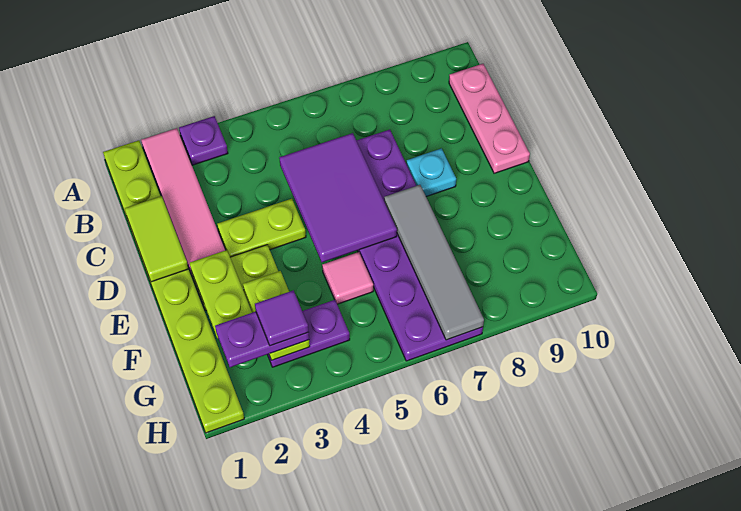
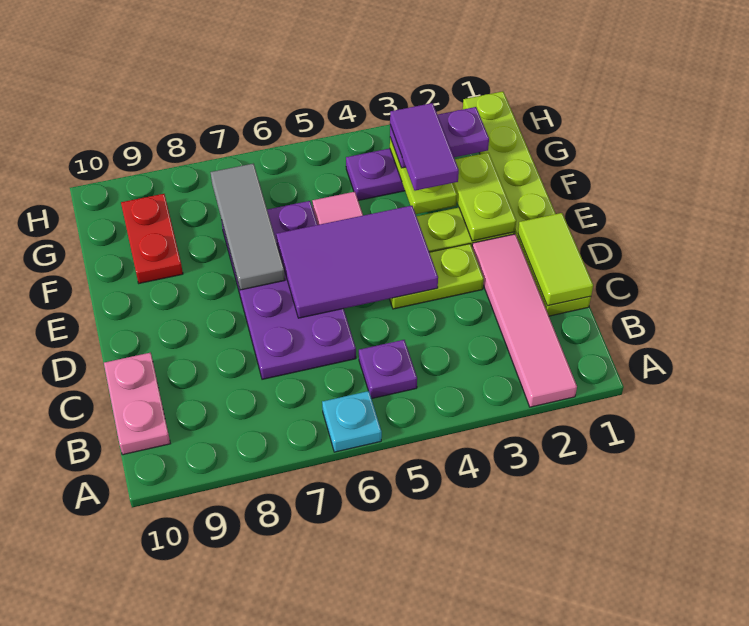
lime plate A1:H1 level 1 -> lime plate C1:H1 level 1
purple plate A3 level 1 -> purple plate B5 level 1
pink plate B10:D10 level 1 -> pink plate B10:C10 level 1
purple tile C5:E6 level 2 -> purple tile D4:E6 level 2
purple plate C6:H7 level 1 -> purple plate C6:F7 level 1
cyan plate D8 level 1 -> cyan plate A6 level 1
grey tile E7:H7 level 2 -> grey tile E7:G7 level 2
none -> red plate F9:G9 level 1
purple tile G3 level 4 -> purple tile F3:G3 level 4

